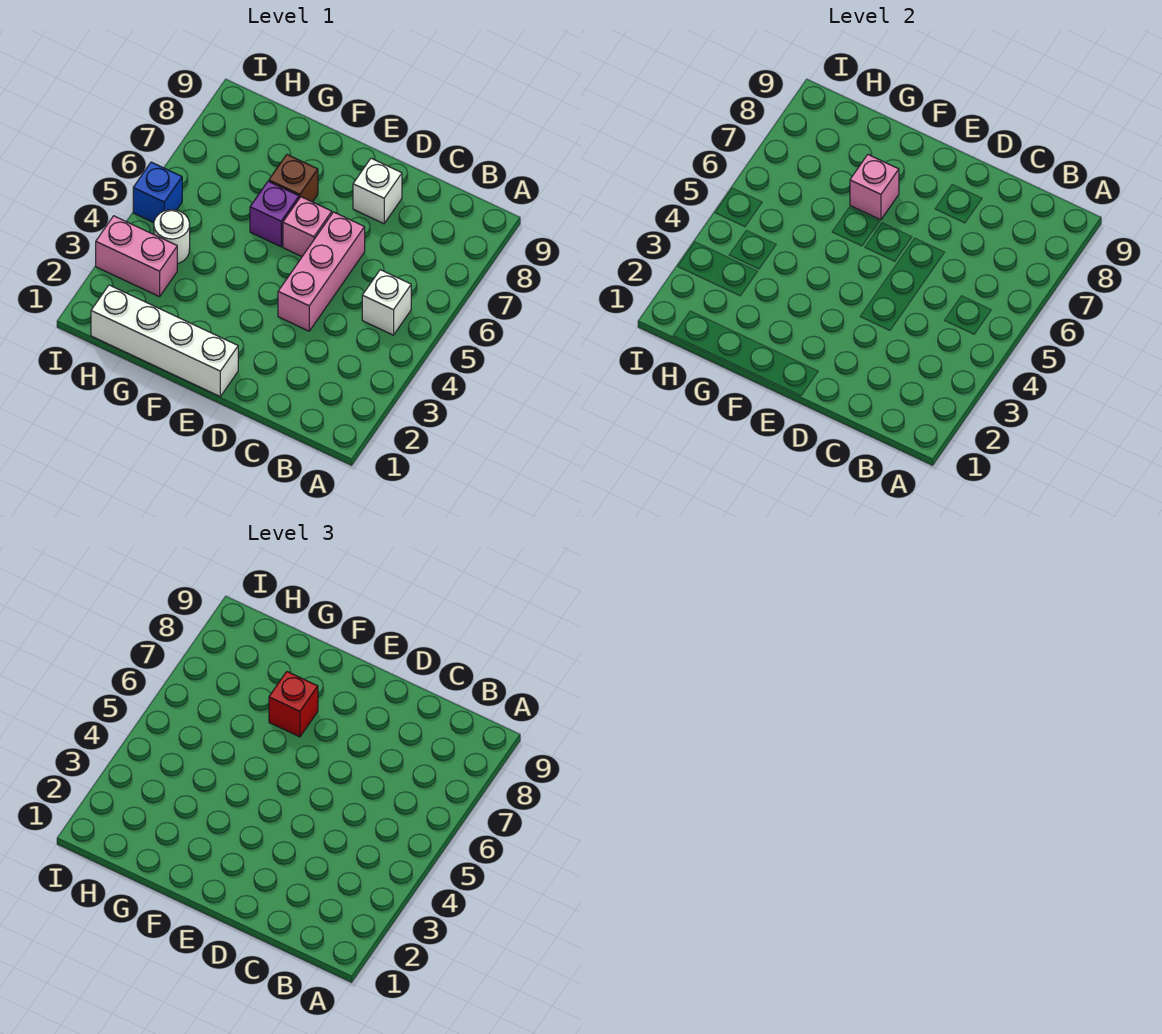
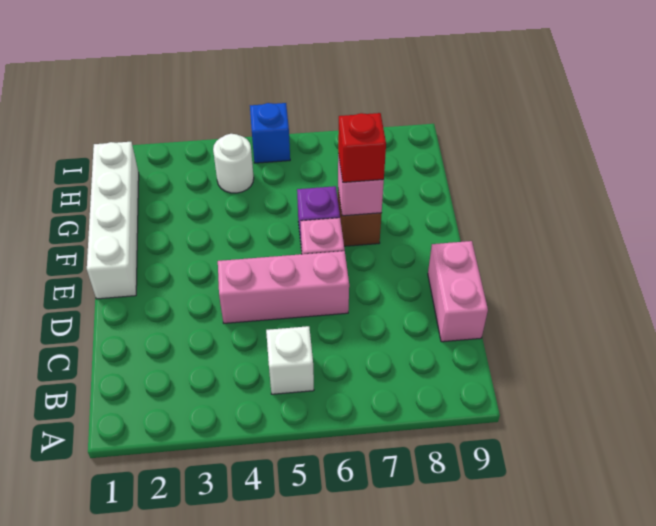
white brick D8 level 1 -> none
pink brick H3:I3 level 1 -> pink brick C9:D9 level 1

